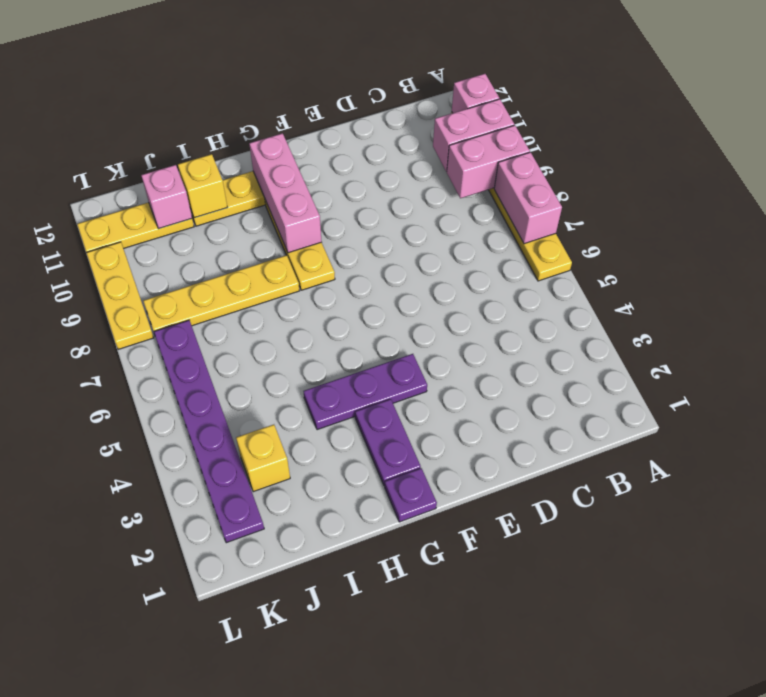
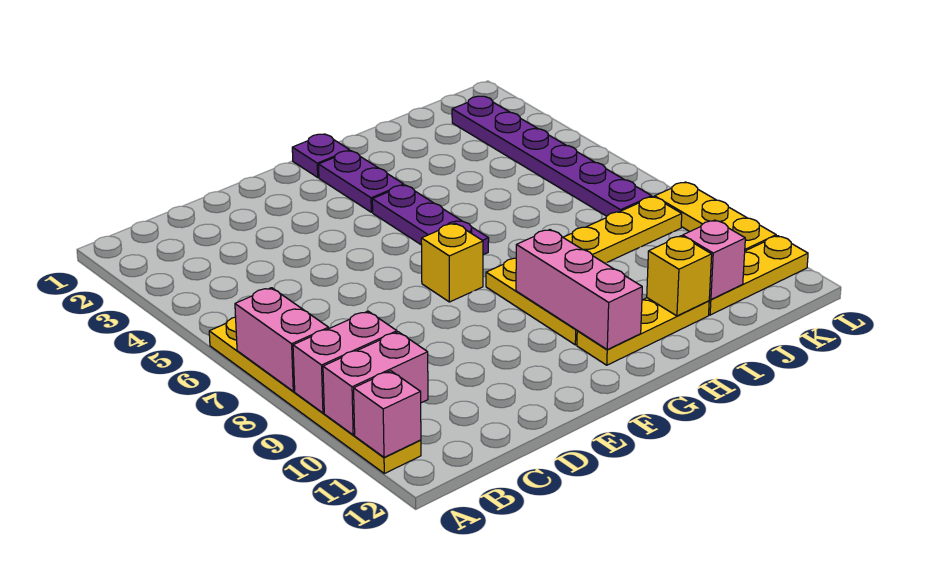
purple plate F4:H4 level 1 -> purple plate G4:G6 level 1
yellow brick J3 level 1 -> yellow brick F7 level 1

